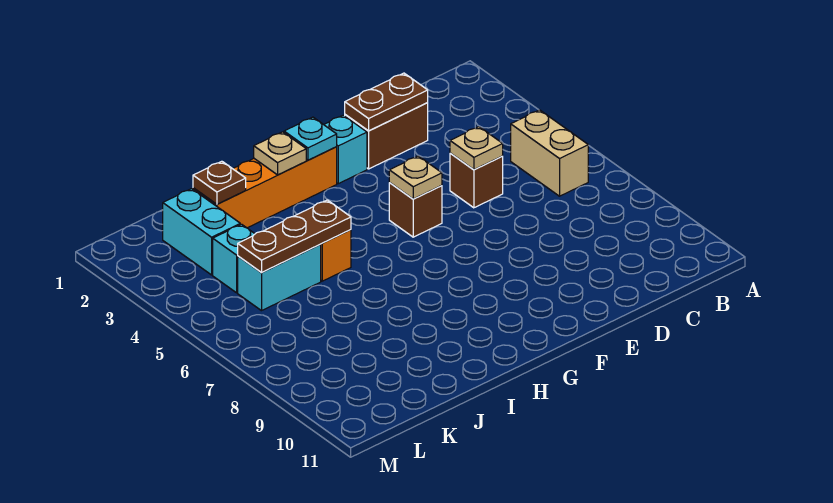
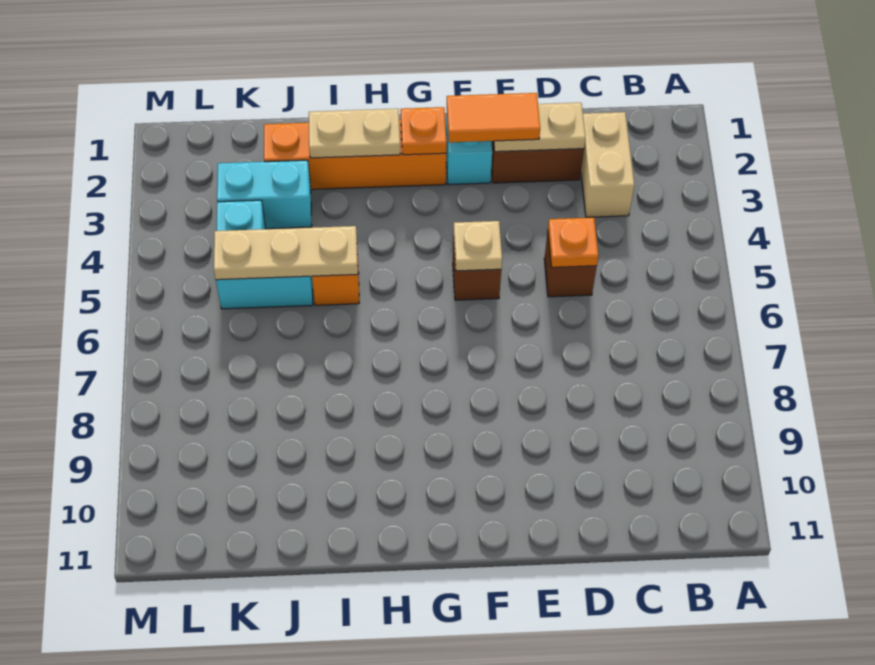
tan brick B5:B6 level 1 -> tan brick C2:C3 level 1
brown plate D2:E2 level 2 -> tan plate D2:E2 level 2
tan plate D5 level 2 -> orange plate D5 level 2
none -> orange tile E2:F2 level 3
cyan plate G2 level 2 -> orange plate G2 level 2
tan plate H2 level 2 -> tan plate H2:I2 level 2
brown plate I5:K5 level 2 -> tan plate I5:K5 level 2
brown plate J2 level 2 -> none
cyan brick K2:K3 level 1 -> cyan brick J3:K3 level 1

